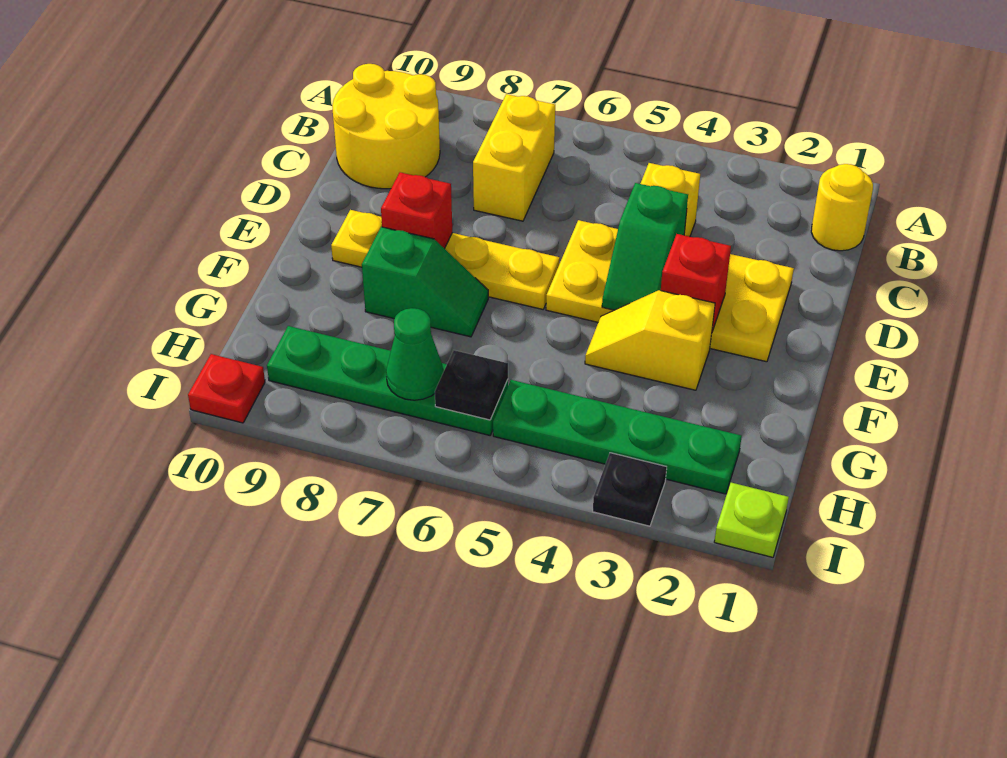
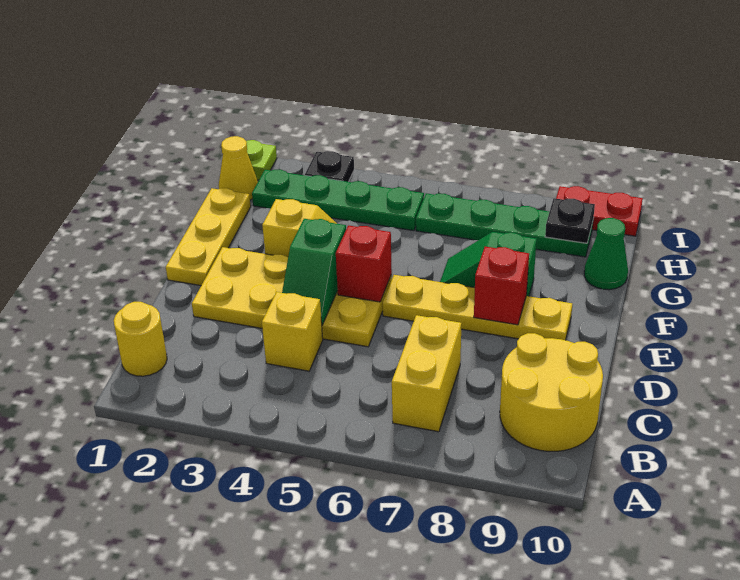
green slope D4:E4 level 2 top D -> green slope D4:E4 level 2 top E
none -> yellow plate E1:G1 level 1
red brick E3 level 2 -> red brick E5 level 2
none -> yellow cone H1 level 1
black plate H6 level 2 -> black plate H9 level 2
green cone H7 level 2 -> green cone G10 level 1
red plate I10 level 1 -> red plate I9:I10 level 1

